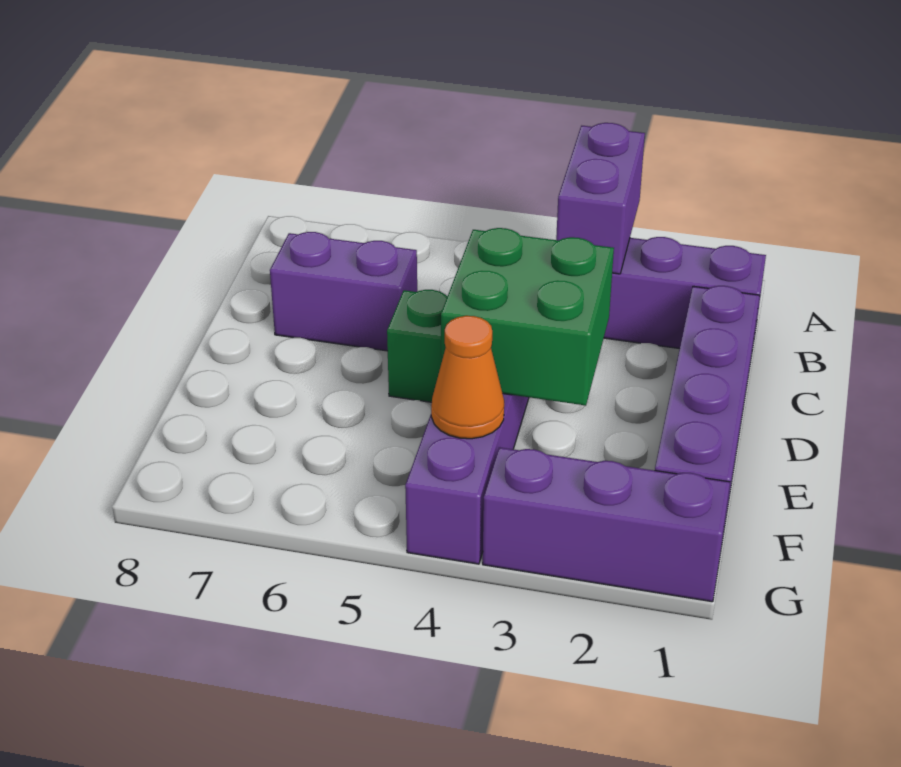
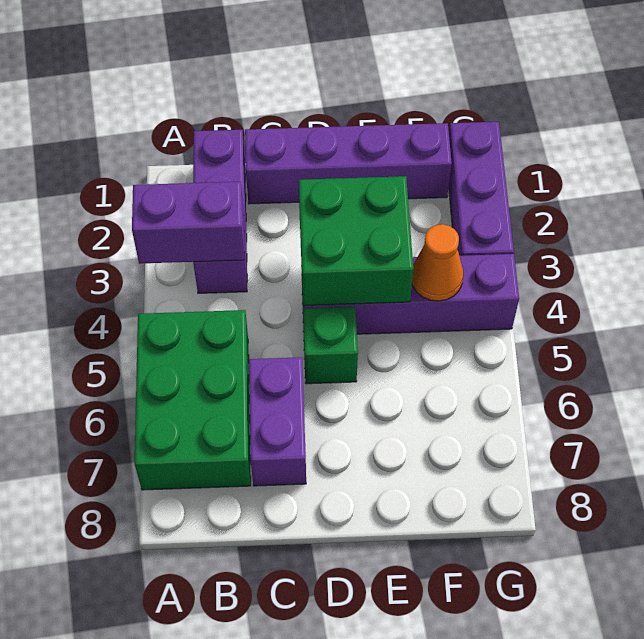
none -> green brick A5:B7 level 1

